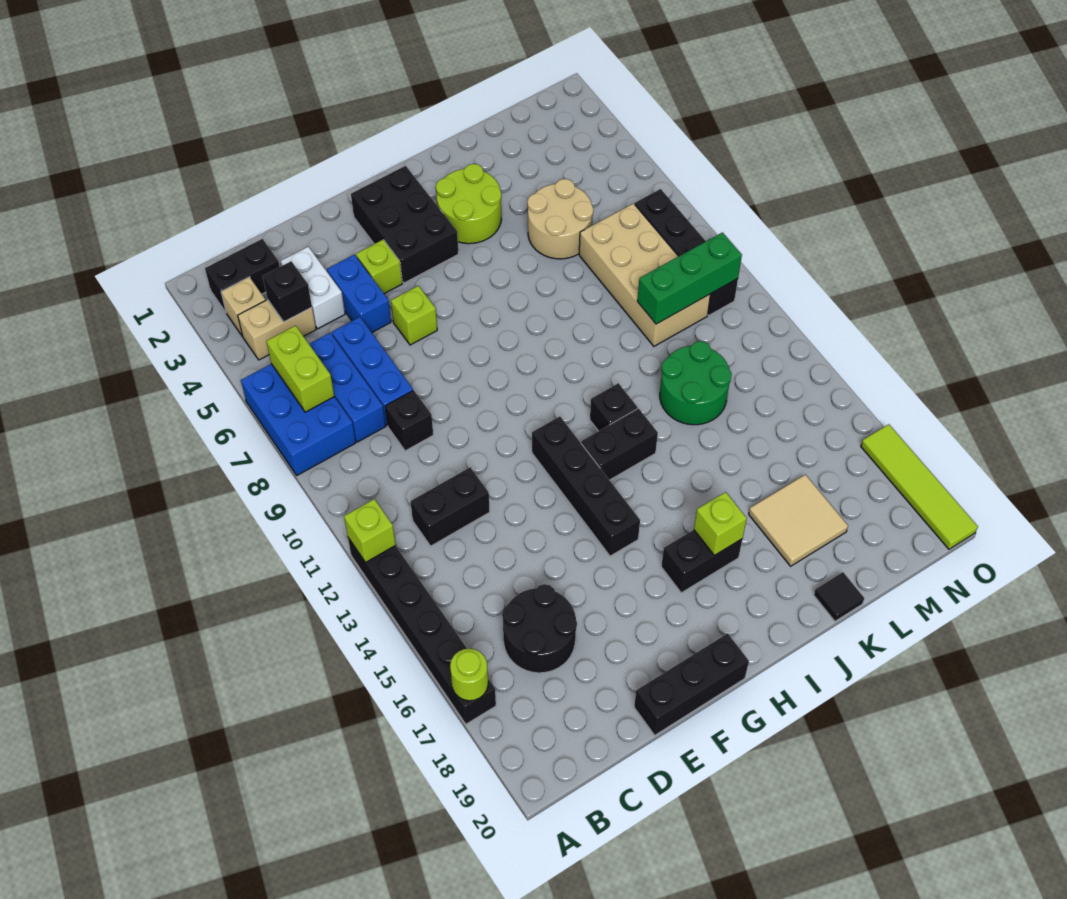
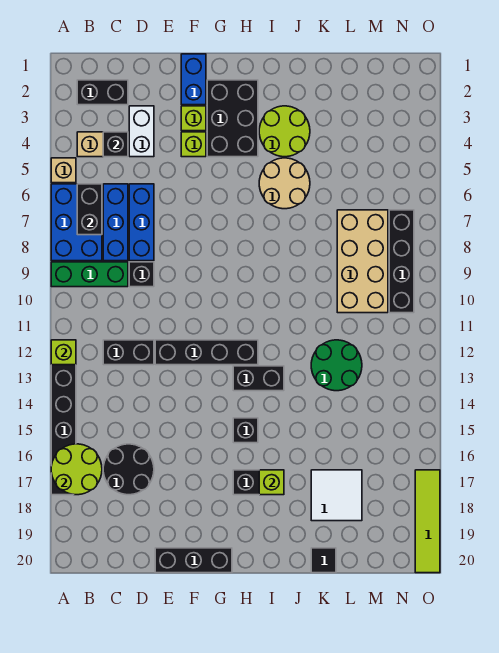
lime round brick A17 level 2 -> lime round brick A16:B17 level 2
tan brick B3 level 1 -> tan brick A5 level 1
lime brick B6:B7 level 2 -> black brick B6:B7 level 2
blue brick E4:E5 level 1 -> blue brick F1:F2 level 1
lime brick F6 level 1 -> lime brick F3 level 1
black brick G12:G15 level 1 -> black brick E12:H12 level 1
black brick I12 level 1 -> black brick H15 level 1
tan round brick K5:L6 level 1 -> tan round brick I5:J6 level 1
tan tile K17:L18 level 1 -> white tile K17:L18 level 1
green brick L10:N10 level 2 -> green brick A9:C9 level 1

